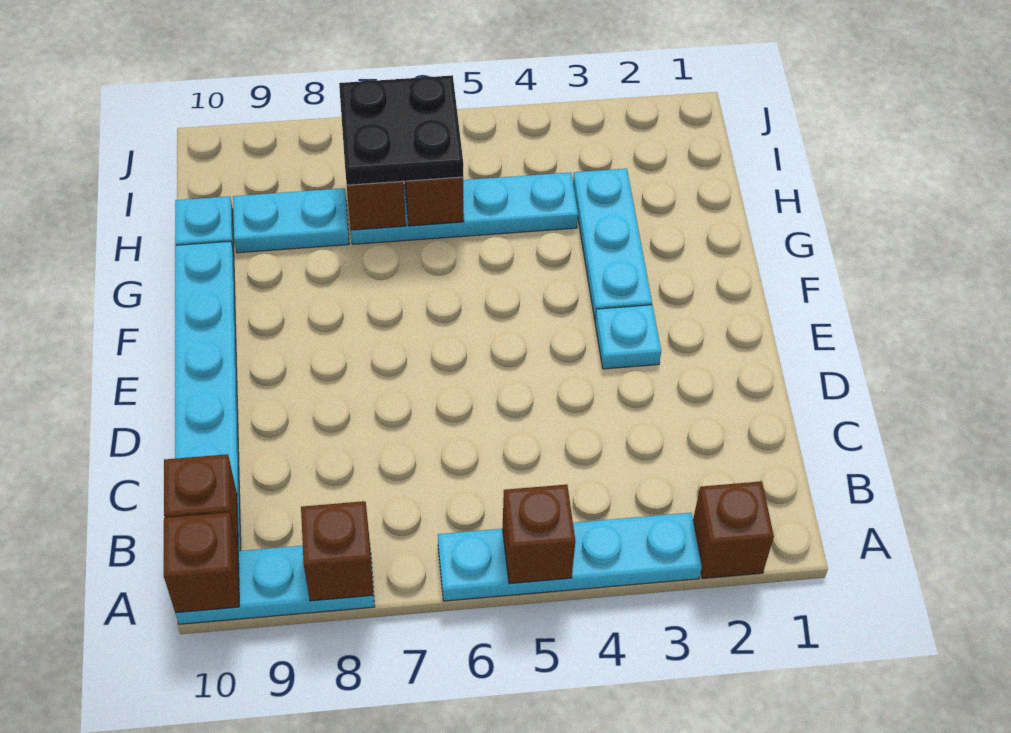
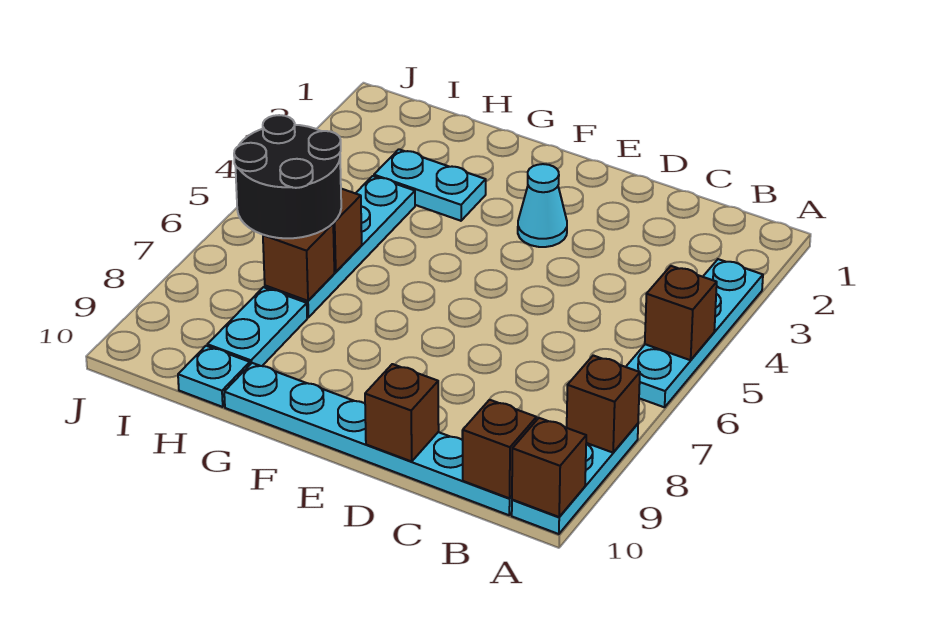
brown brick A2 level 1 -> brown brick D10 level 2
cyan plate E3 level 1 -> cyan cone E3 level 1
cyan plate F3:H3 level 1 -> cyan plate G3:H3 level 1
black plate H6:I7 level 3 -> black round brick H6:I7 level 3

